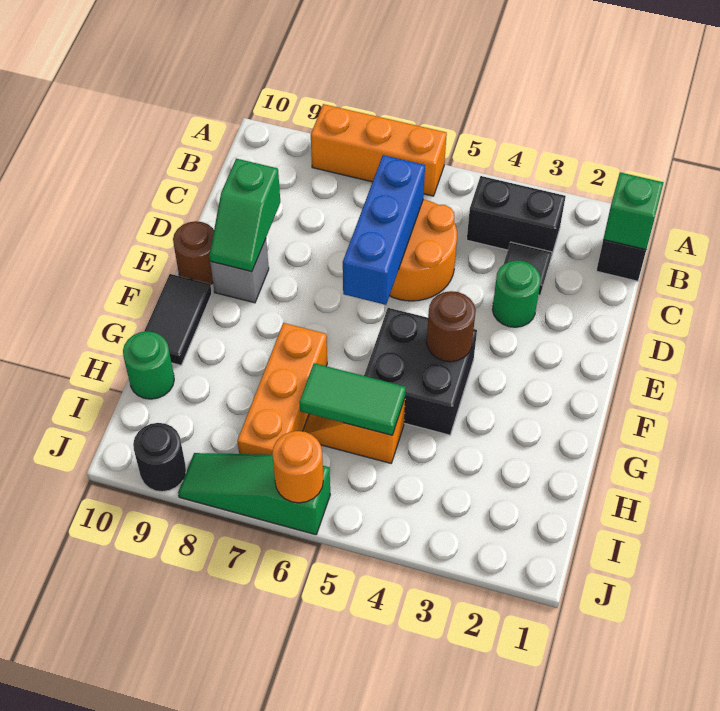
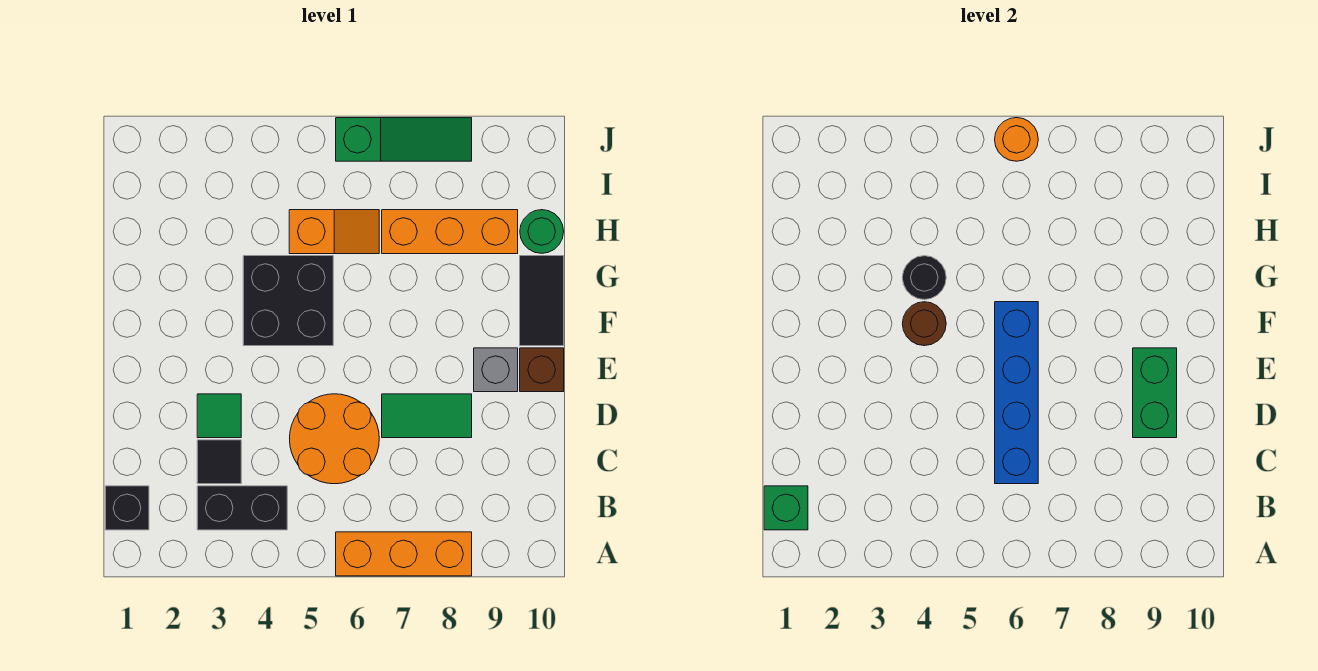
blue brick C6:E6 level 2 -> blue brick C6:F6 level 2
green round brick D3 level 1 -> green tile D3 level 1
green slope D9:E9 level 2 top D -> green brick D9:E9 level 2
brown round brick E10 level 1 -> brown brick E10 level 1
orange brick G7:I7 level 1 -> orange brick H7:H9 level 1
green tile H5:H6 level 2 -> green tile D7:D8 level 1
black round brick J9 level 1 -> black round brick G4 level 2

